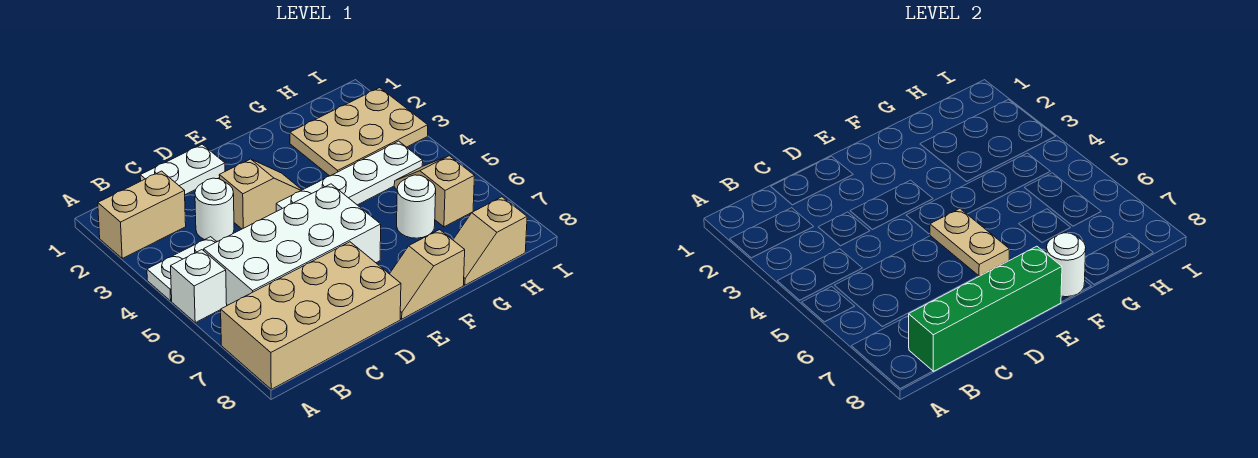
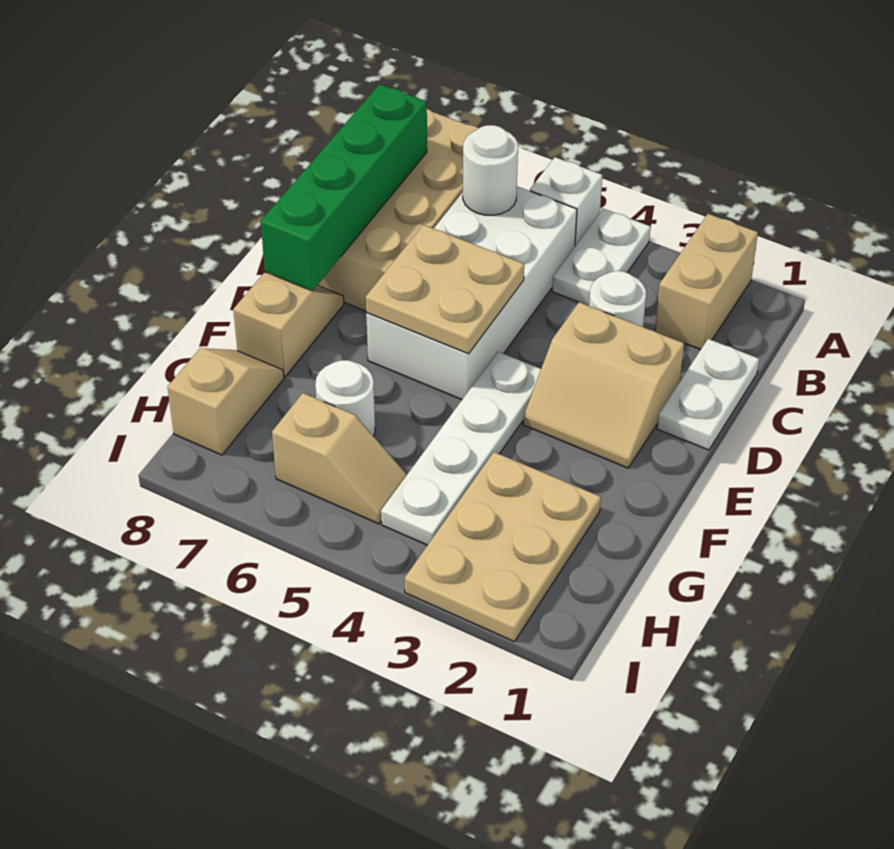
tan slope D3:E3 level 1 top D -> tan slope D2:E3 level 1 top D
tan plate E5:E6 level 2 -> tan plate D5:E6 level 2
white round brick F8 level 2 -> white round brick B6 level 2

